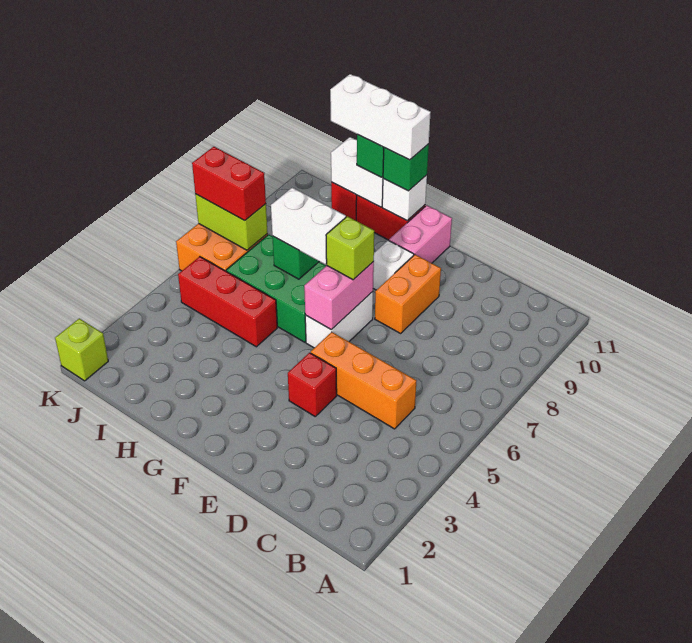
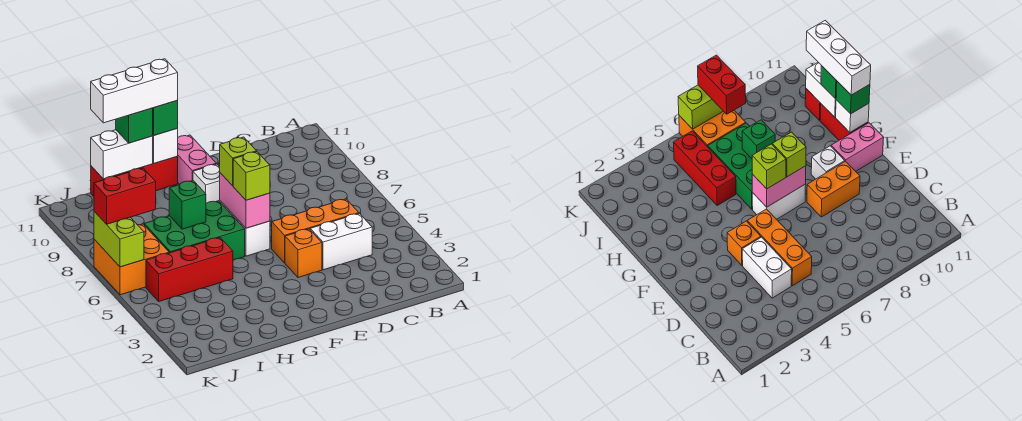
red brick E4 level 1 -> orange brick E4 level 1
white brick G7:H7 level 3 -> white brick C4:D4 level 1
lime brick J7:K7 level 2 -> lime brick K6:K7 level 2
lime brick K1 level 1 -> lime brick F6 level 3

